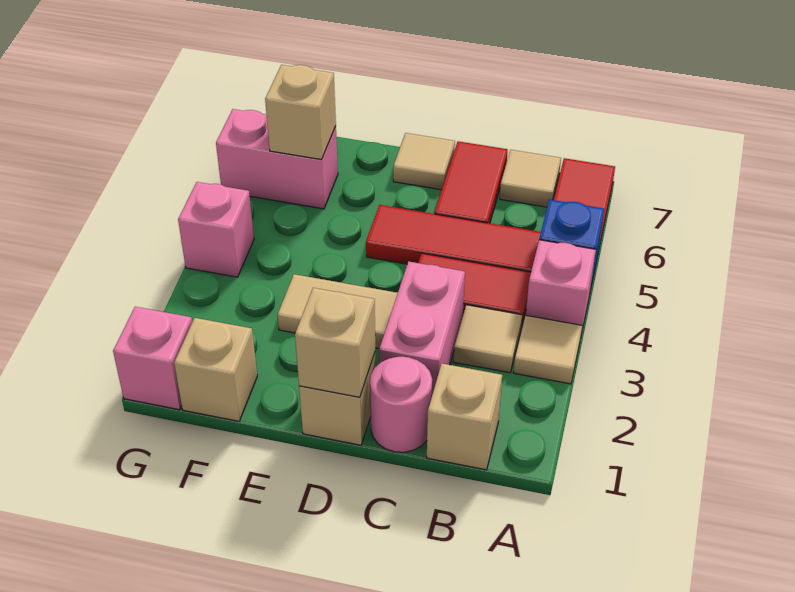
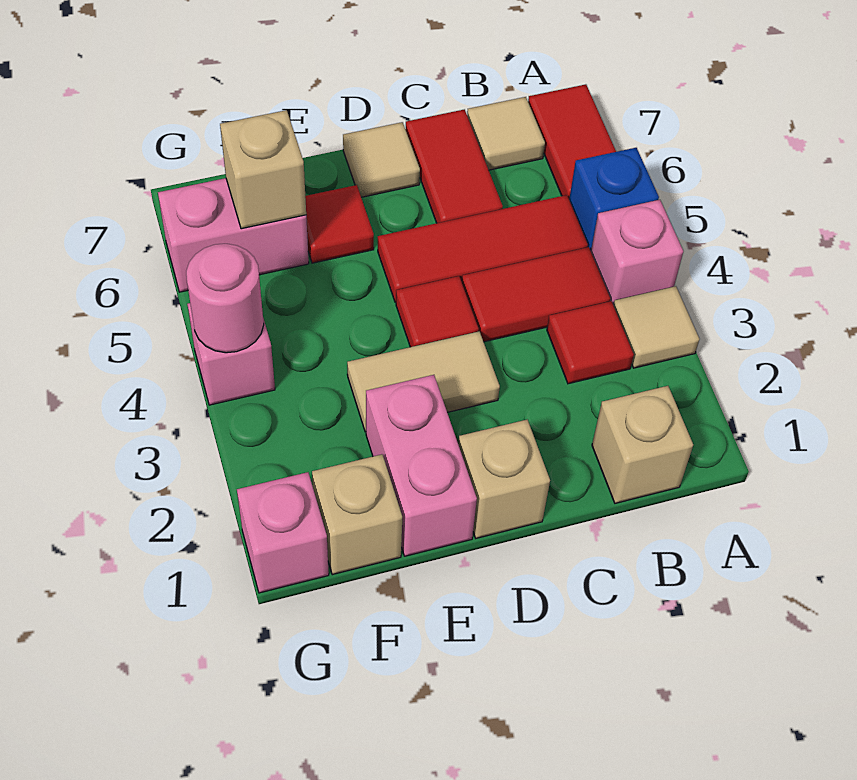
tan tile B3 level 1 -> red tile B3 level 1
pink round brick C1 level 1 -> pink round brick G4 level 2
pink brick C2:C3 level 1 -> pink brick E1:E2 level 1
tan brick D1 level 2 -> none
none -> red tile D4 level 1
none -> red tile E6 level 1

